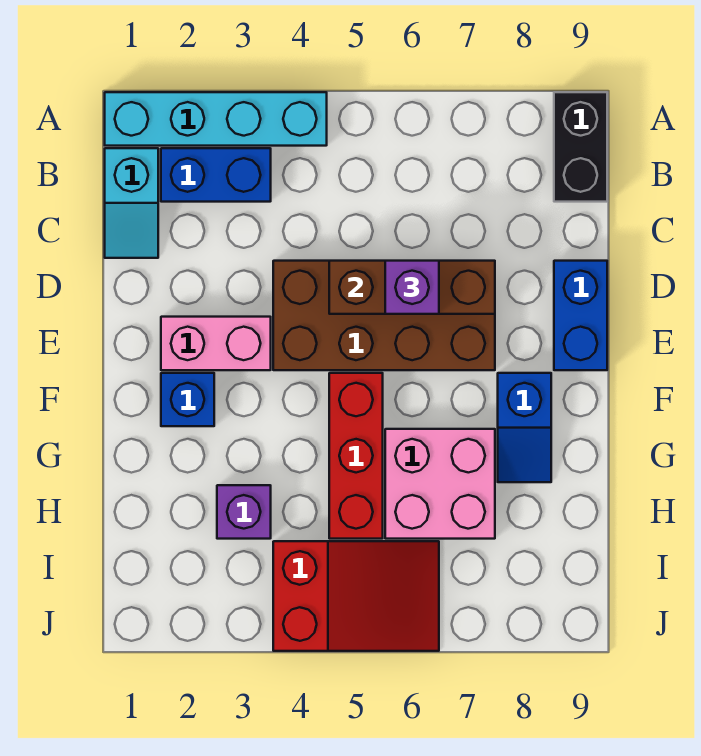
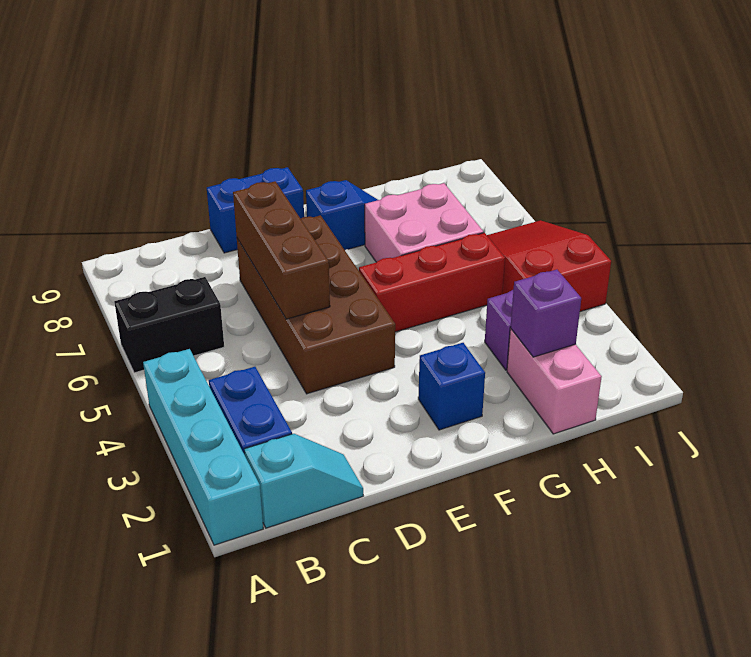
black brick A9:B9 level 1 -> black brick A6:B6 level 1
purple brick D6 level 3 -> purple brick H2 level 2
pink brick E2:E3 level 1 -> pink brick H1:H2 level 1

